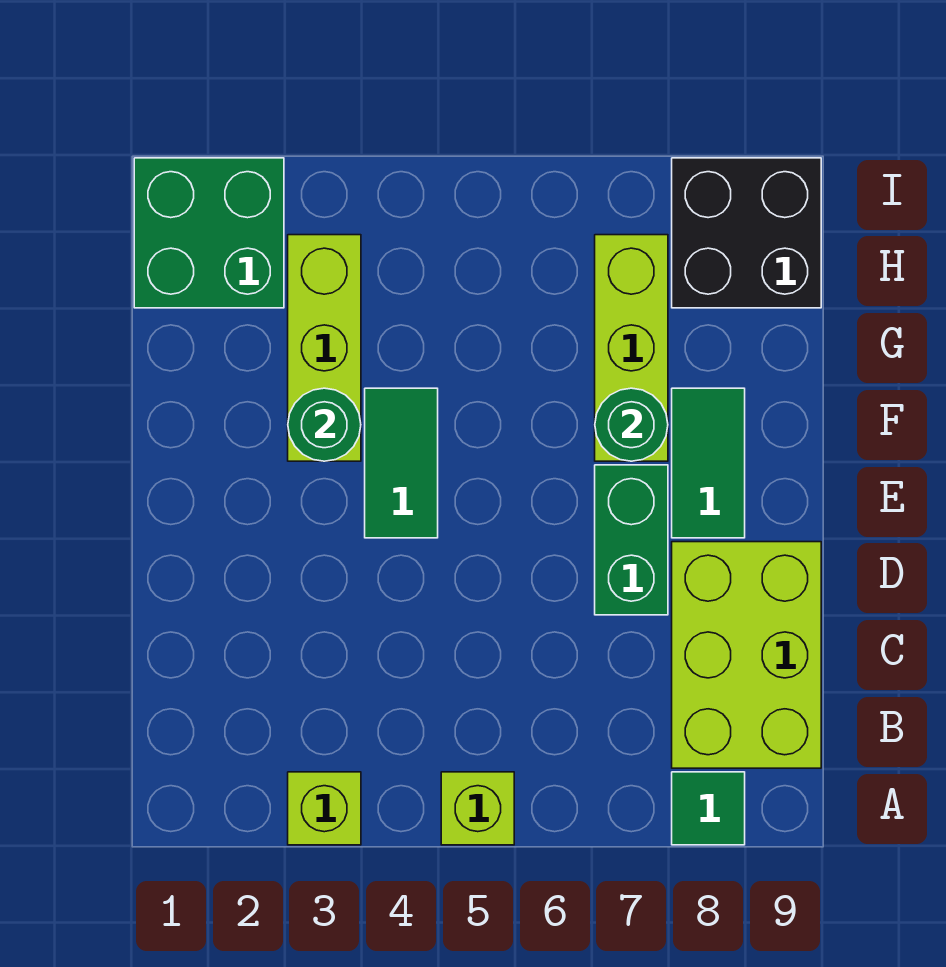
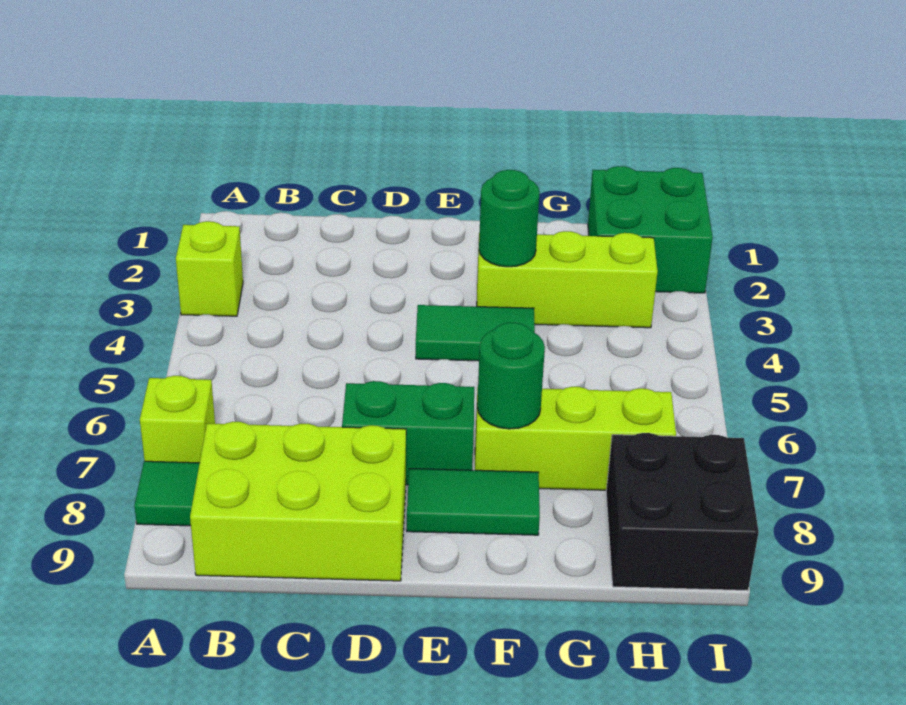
lime brick A5 level 1 -> lime brick A7 level 1

